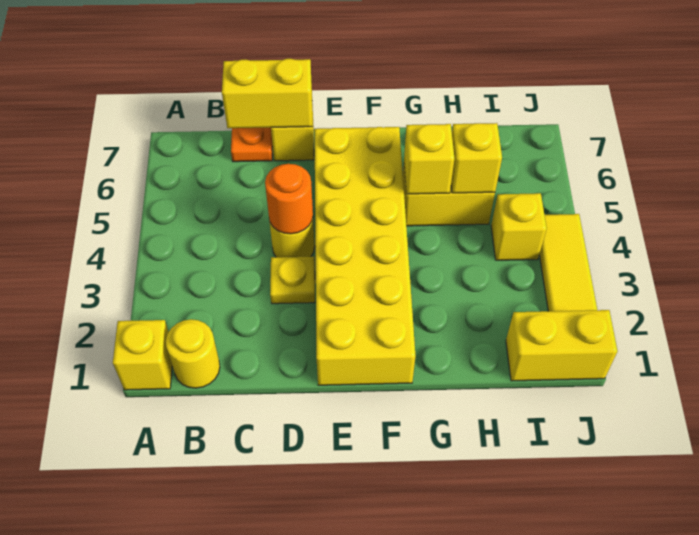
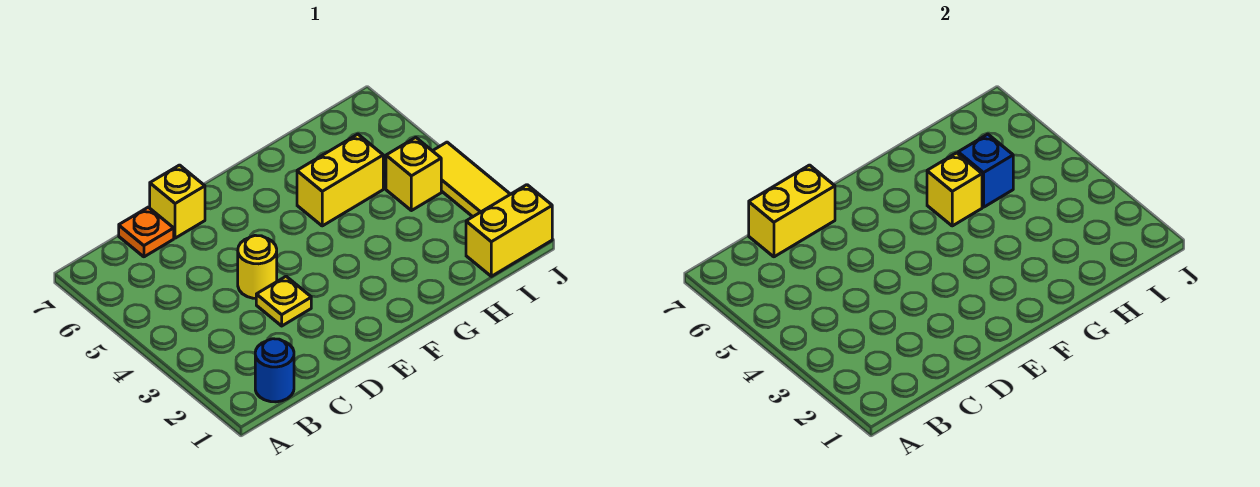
yellow brick A1 level 1 -> none
yellow round brick B1 level 1 -> blue round brick B1 level 1
orange round brick D4 level 2 -> none
yellow brick E1:F6 level 1 -> none
yellow brick H5 level 2 -> blue brick H5 level 2

